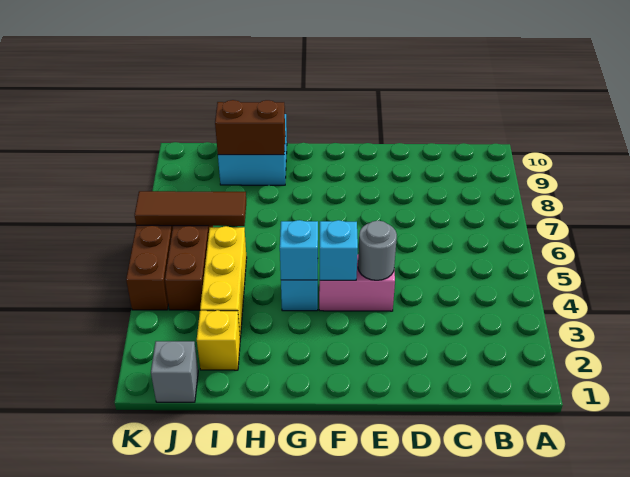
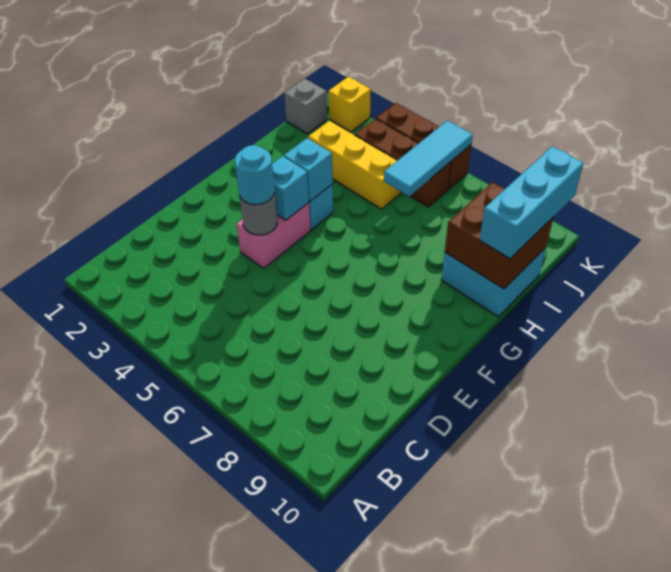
none -> cyan round brick E4 level 3
brown brick H9:I9 level 2 -> brown brick H9:I10 level 2
none -> cyan brick H10:J10 level 3
yellow brick I2 level 1 -> yellow brick K2 level 1
brown tile I6:K6 level 2 -> cyan tile I6:K6 level 2

